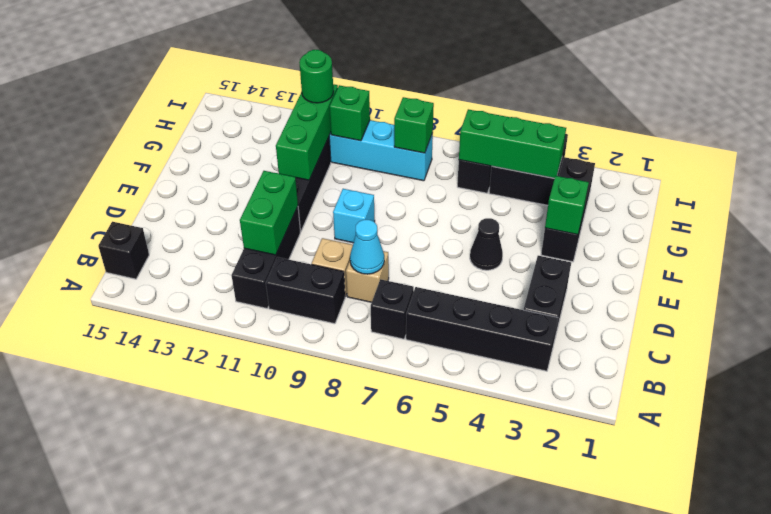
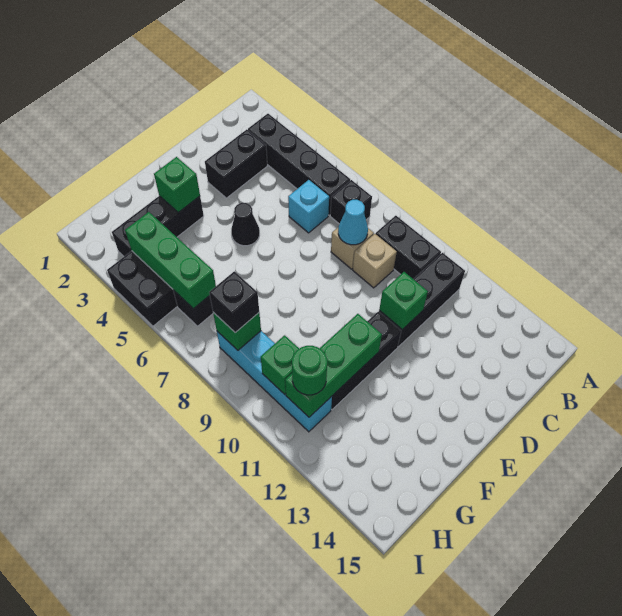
black brick B15 level 1 -> black brick H8 level 3
green brick C11:D11 level 2 -> green brick D11 level 2
cyan brick E9 level 1 -> cyan brick C6 level 1

